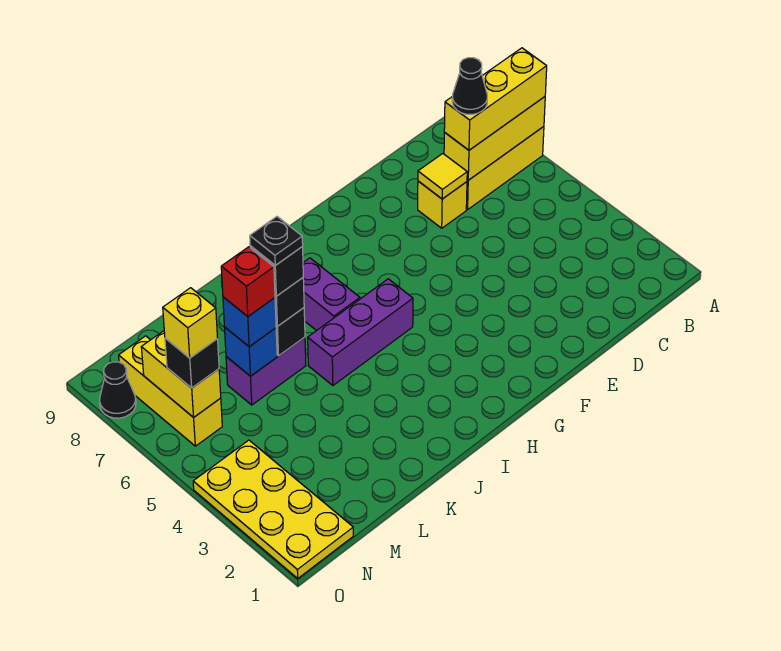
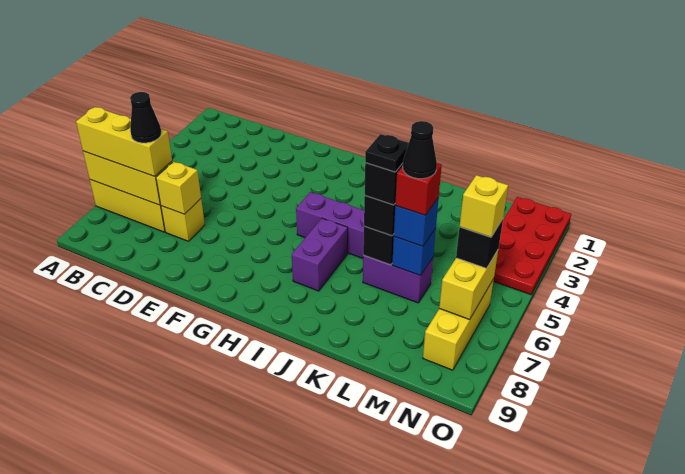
yellow tile D7 level 2 -> yellow brick D7 level 2
yellow plate N1:O4 level 1 -> red plate N1:O4 level 1
black cone O8 level 1 -> black cone L6 level 5

